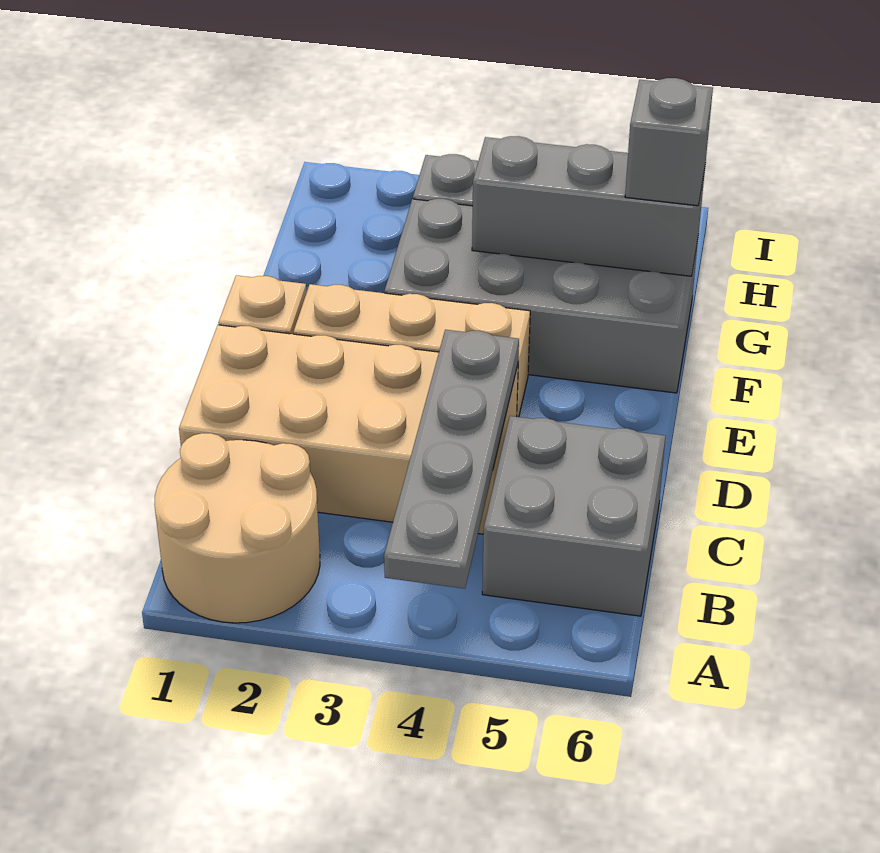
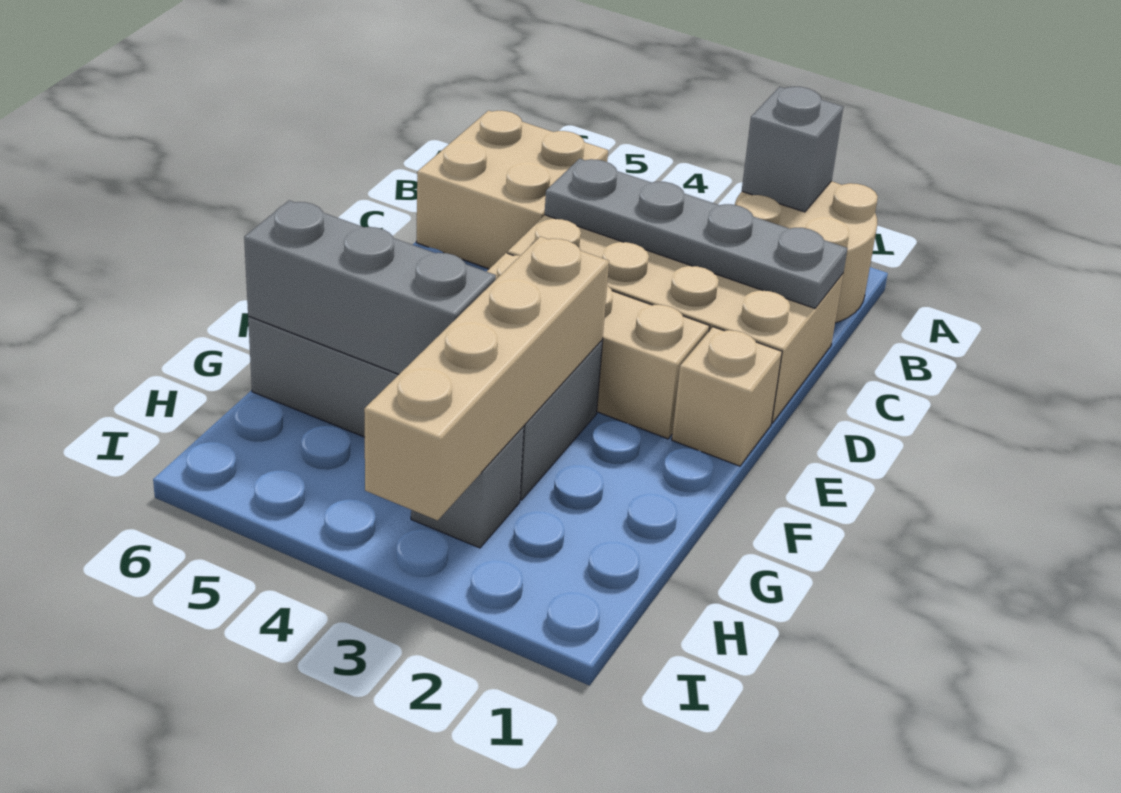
grey plate A4:D4 level 2 -> grey plate C1:C4 level 2
grey brick B5:C6 level 1 -> tan brick B5:C6 level 1
none -> tan brick F3:I3 level 2
grey brick G6 level 3 -> grey brick A2 level 2

